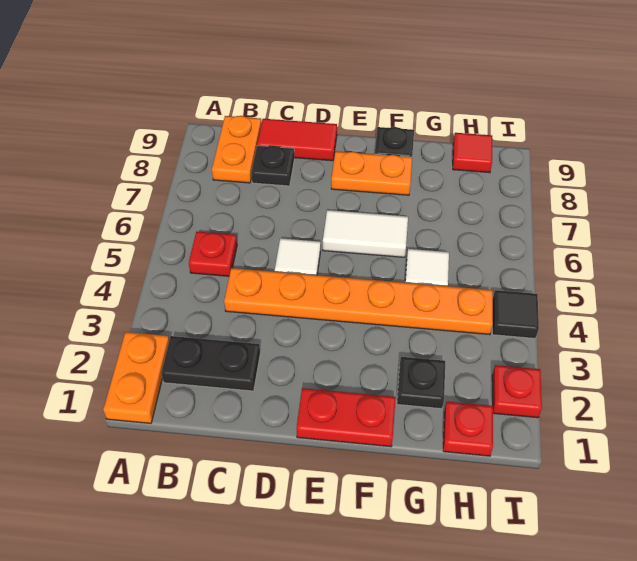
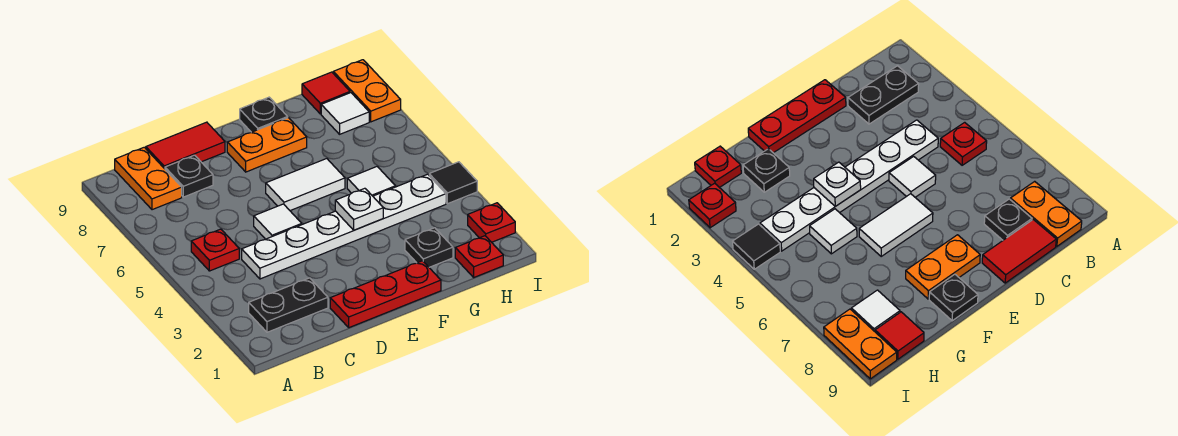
orange plate A1:A2 level 1 -> orange plate I8:I9 level 1
orange plate C4:H4 level 1 -> white plate C4:H4 level 1
red plate E1:F1 level 1 -> red plate D1:F1 level 1
none -> white plate F4 level 2
none -> white tile H8 level 1

